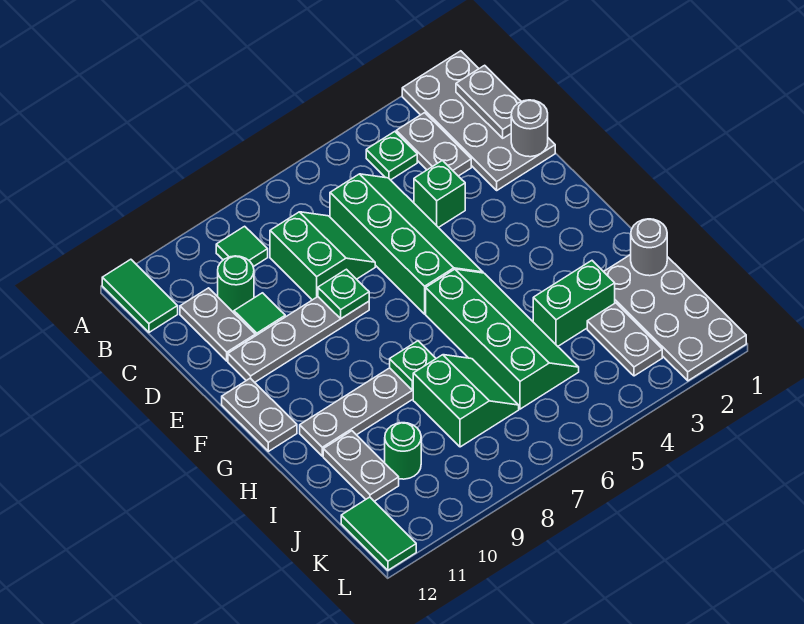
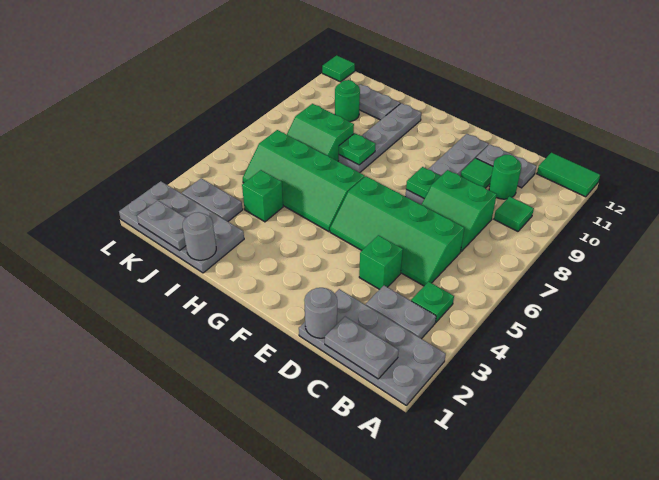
grey plate F12:G12 level 1 -> grey plate J1:K1 level 2
green brick I3:I4 level 1 -> green brick I4 level 1
green tile K12:L12 level 1 -> green tile L12 level 1

